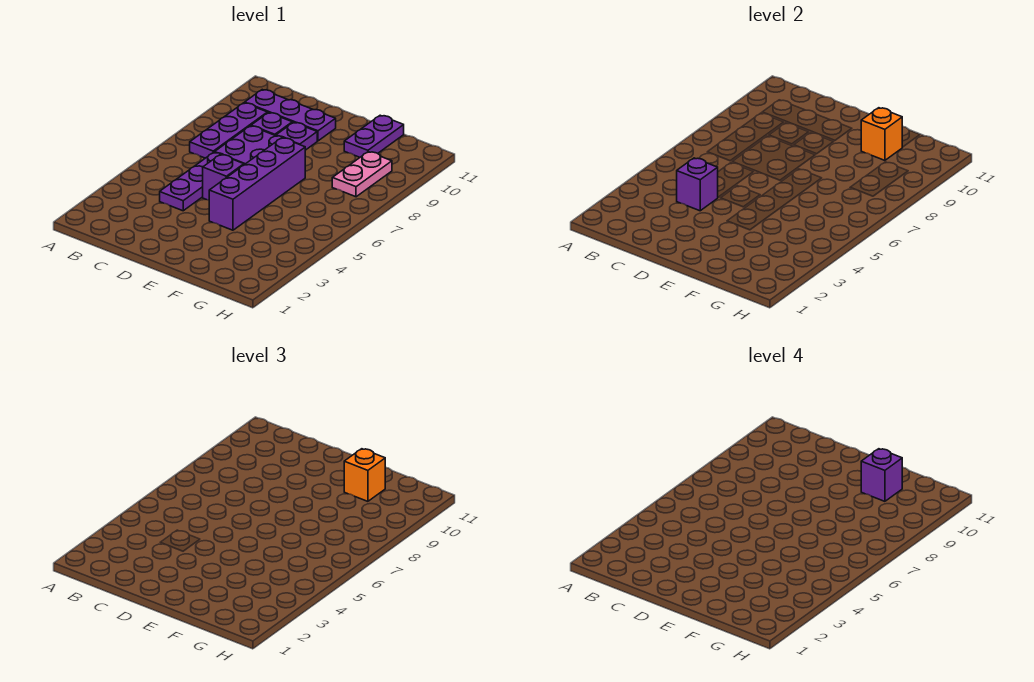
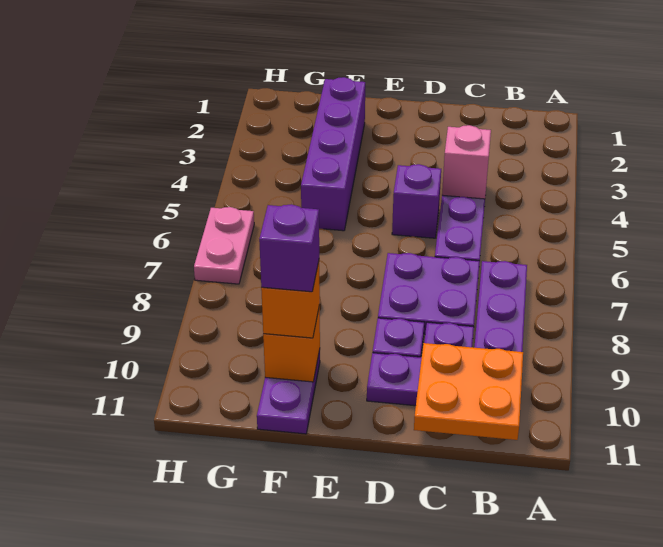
none -> orange plate B10:C11 level 2
purple brick C4 level 2 -> pink brick C4 level 2
purple brick E4:E7 level 1 -> purple brick F2:F5 level 1
pink plate G8:G9 level 1 -> pink plate H6:H7 level 1

